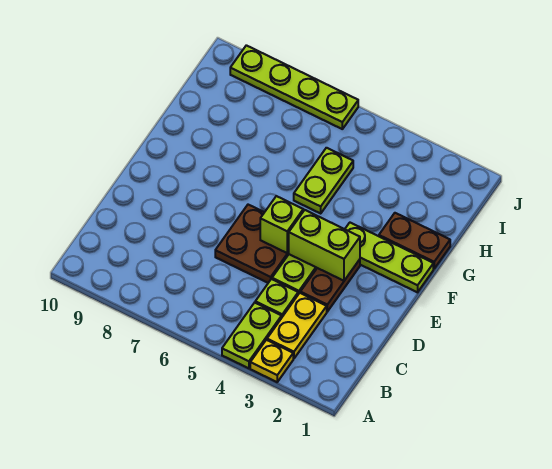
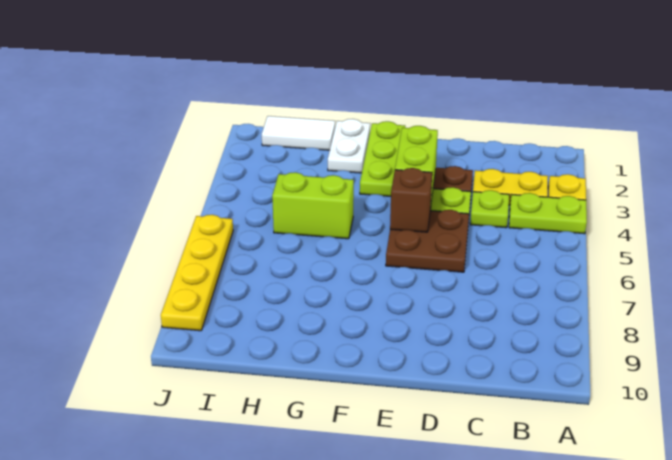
lime brick E5 level 2 -> brown brick E5 level 2
brown plate G1:G2 level 1 -> white plate G1:G2 level 1
lime plate G5:H5 level 1 -> lime brick G5:H5 level 1
none -> white tile H1:I1 level 1
lime plate J6:J9 level 1 -> yellow plate J6:J9 level 1

